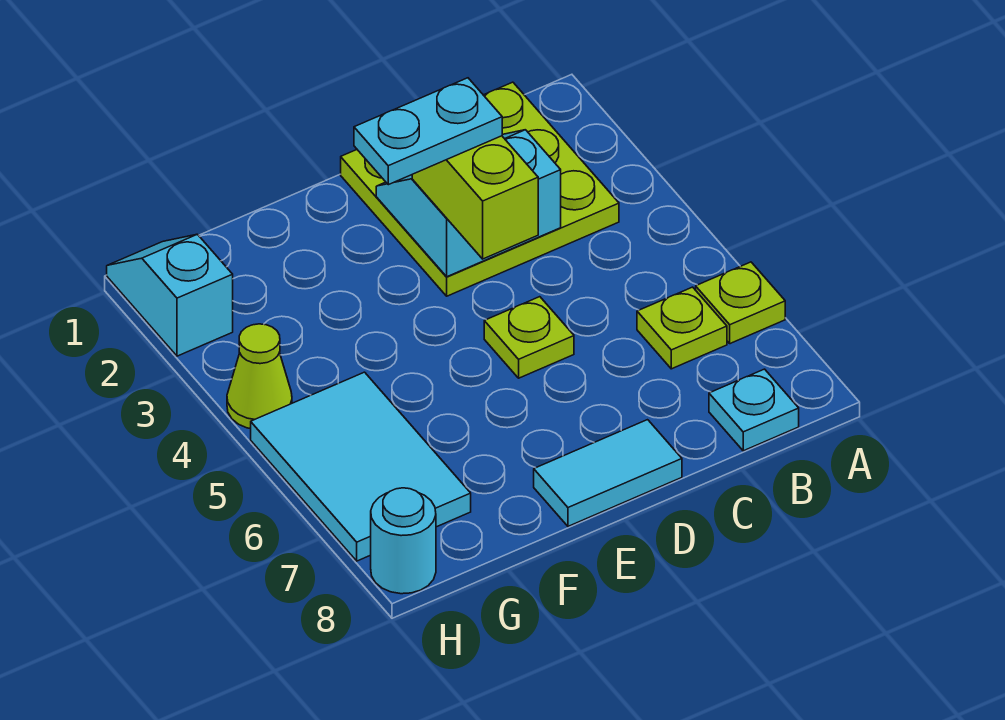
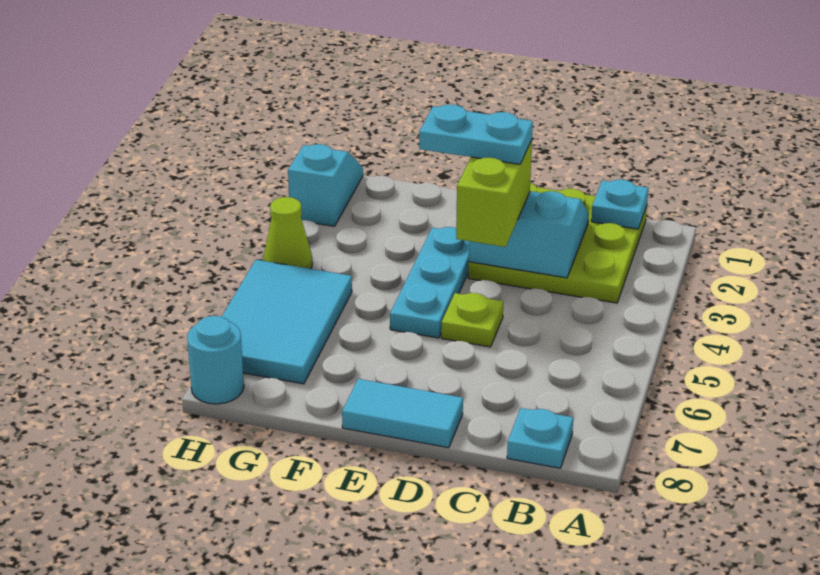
lime plate A6 level 1 -> none
none -> cyan plate B1 level 2
lime plate B6 level 1 -> none
none -> cyan plate E3:E5 level 1

